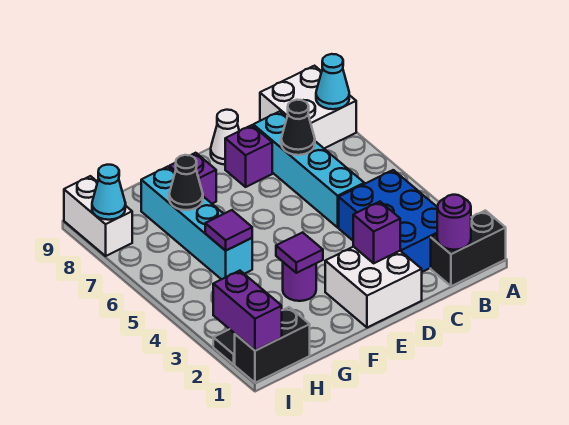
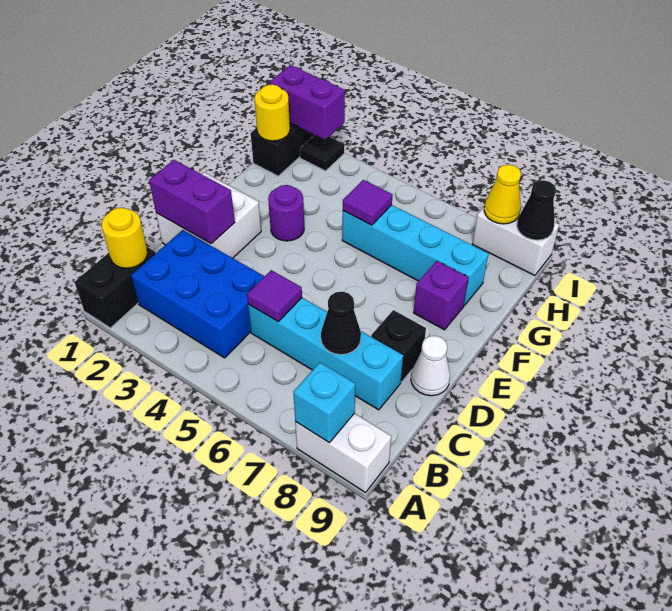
white brick A8:B9 level 1 -> white brick A8:A9 level 1
cyan cone A8 level 2 -> cyan brick A8 level 2
purple round brick B1 level 2 -> yellow round brick B1 level 2
purple brick D2 level 2 -> purple brick D1:D2 level 2
purple brick D8 level 1 -> black brick D8 level 1
purple tile F3 level 2 -> purple tile C5 level 2
black cone G7 level 2 -> black cone I9 level 2
none -> yellow round brick H1 level 2
cyan cone I8 level 2 -> yellow cone I8 level 2

